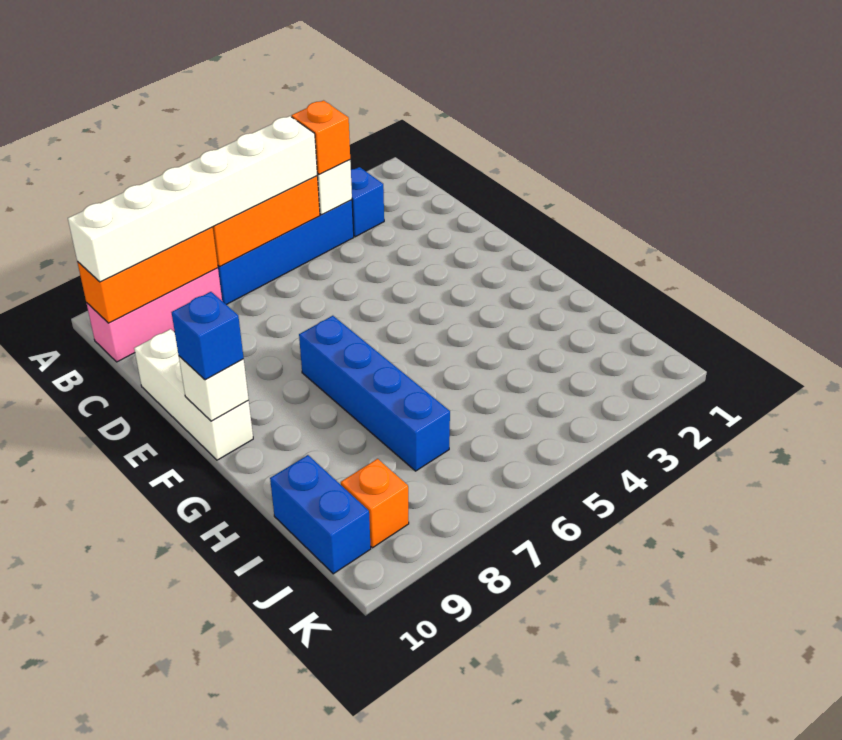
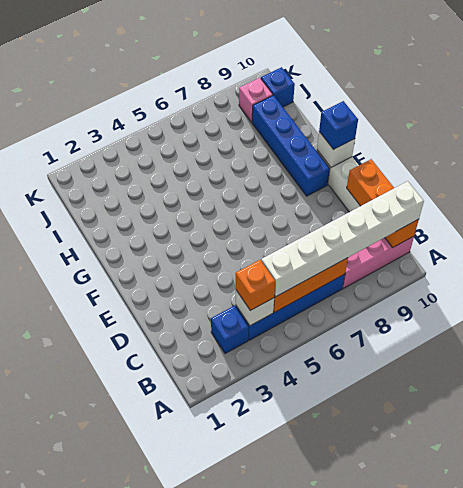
orange brick B8:B10 level 2 -> orange brick B10:D10 level 2
blue brick F7:I7 level 1 -> blue brick F9:I9 level 1
blue brick I10:J10 level 1 -> blue brick J10 level 1
orange brick J9 level 1 -> pink brick J9 level 1

